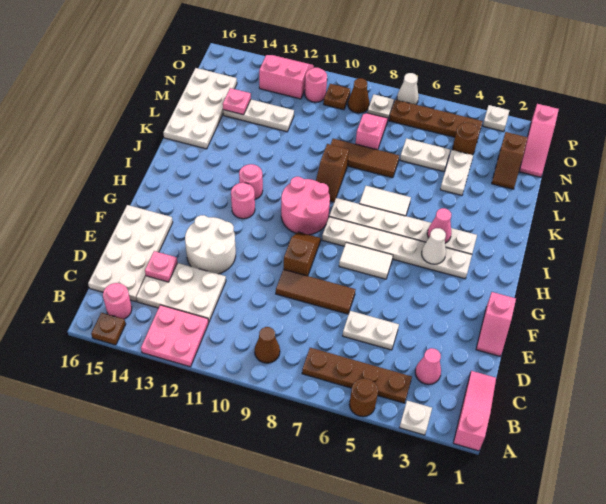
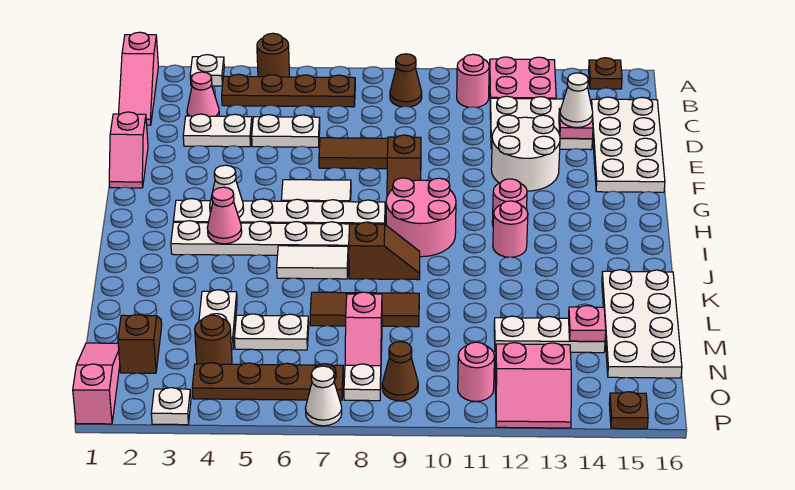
pink round brick B15 level 1 -> pink round brick B11 level 1
none -> white plate D3:D4 level 1
none -> white cone D14 level 3
pink slope E1:F1 level 1 top F -> pink slope E1:F1 level 1 top E
brown slope J9:K9 level 1 top K -> brown slope J8:J9 level 1 top 8
brown plate O10 level 1 -> brown plate P15 level 1

